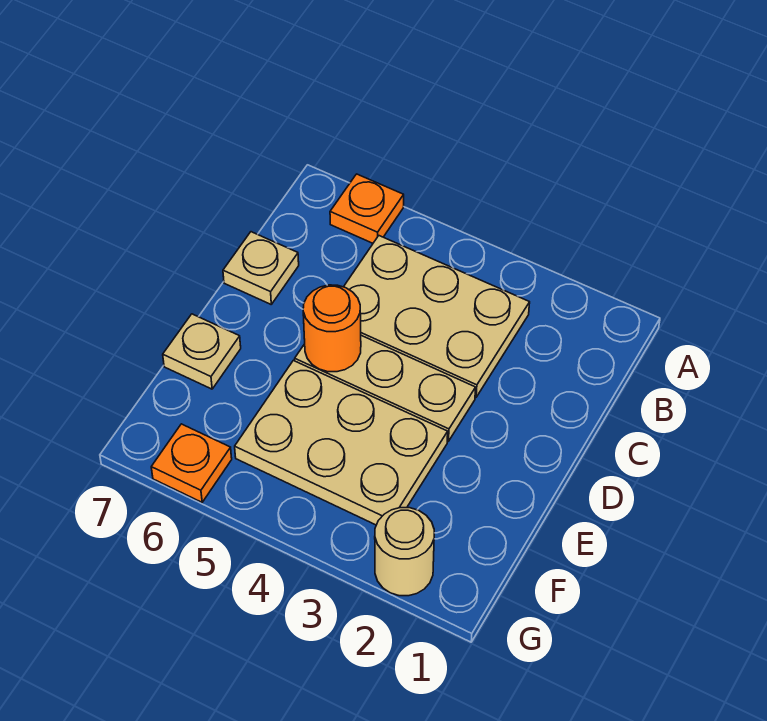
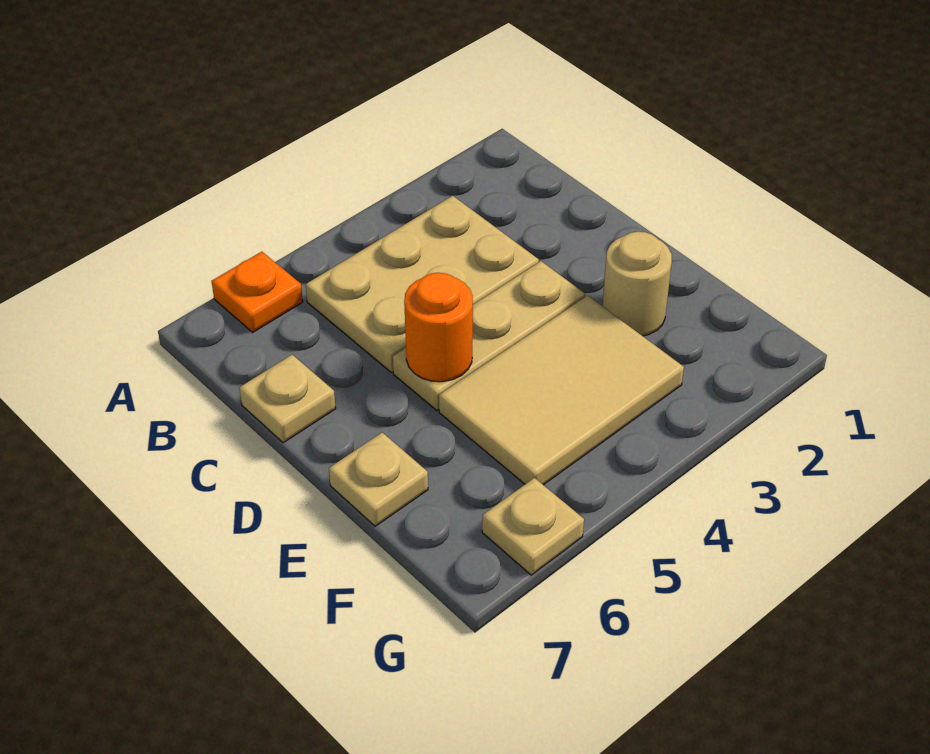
tan plate E3:F5 level 1 -> tan tile E3:F5 level 1
tan round brick G2 level 1 -> tan round brick E2 level 1
orange plate G6 level 1 -> tan plate G6 level 1

